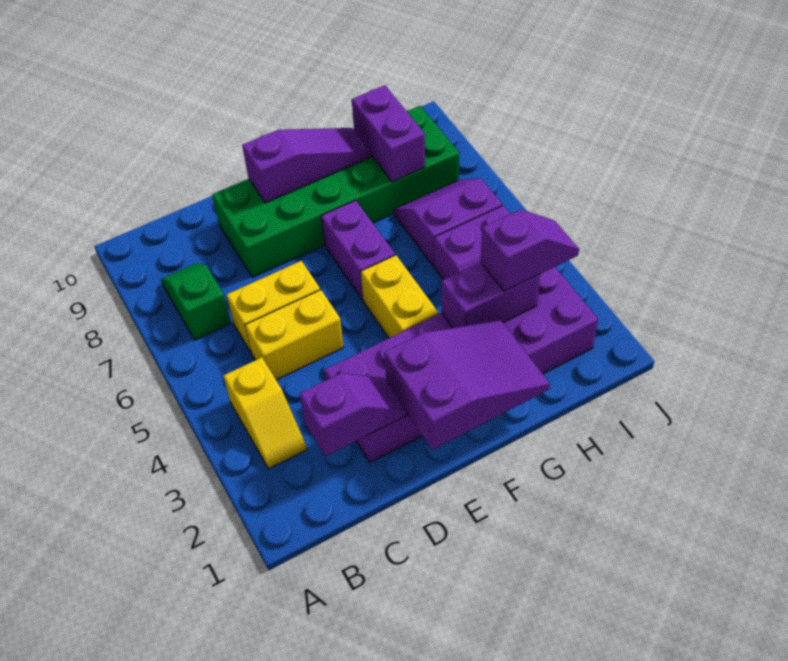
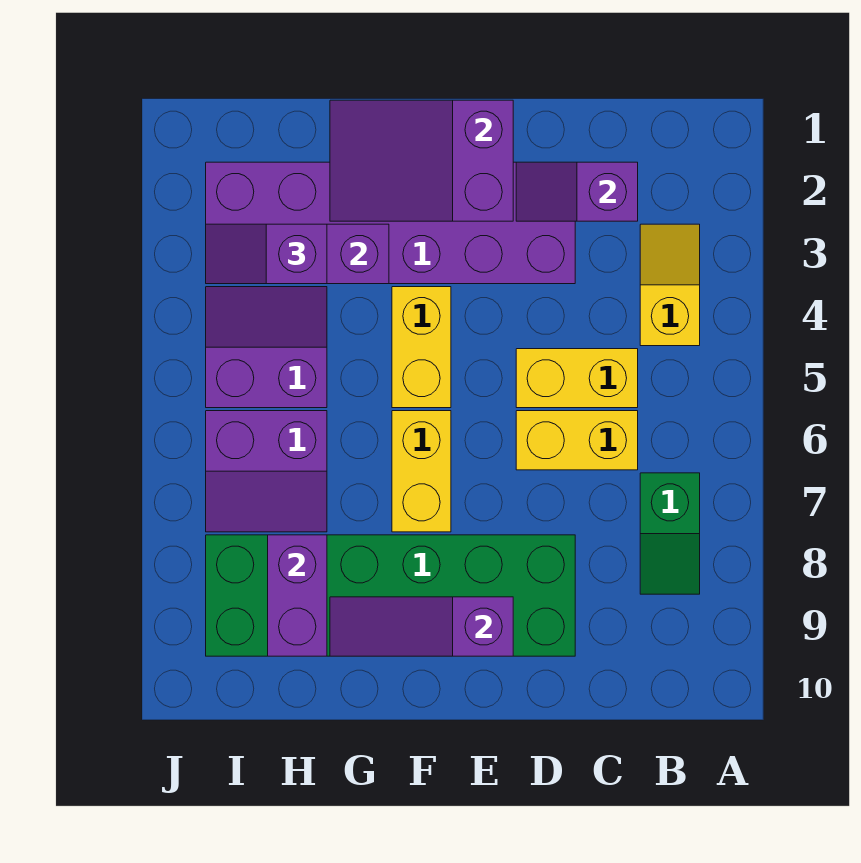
purple brick F6:F7 level 1 -> yellow brick F6:F7 level 1

